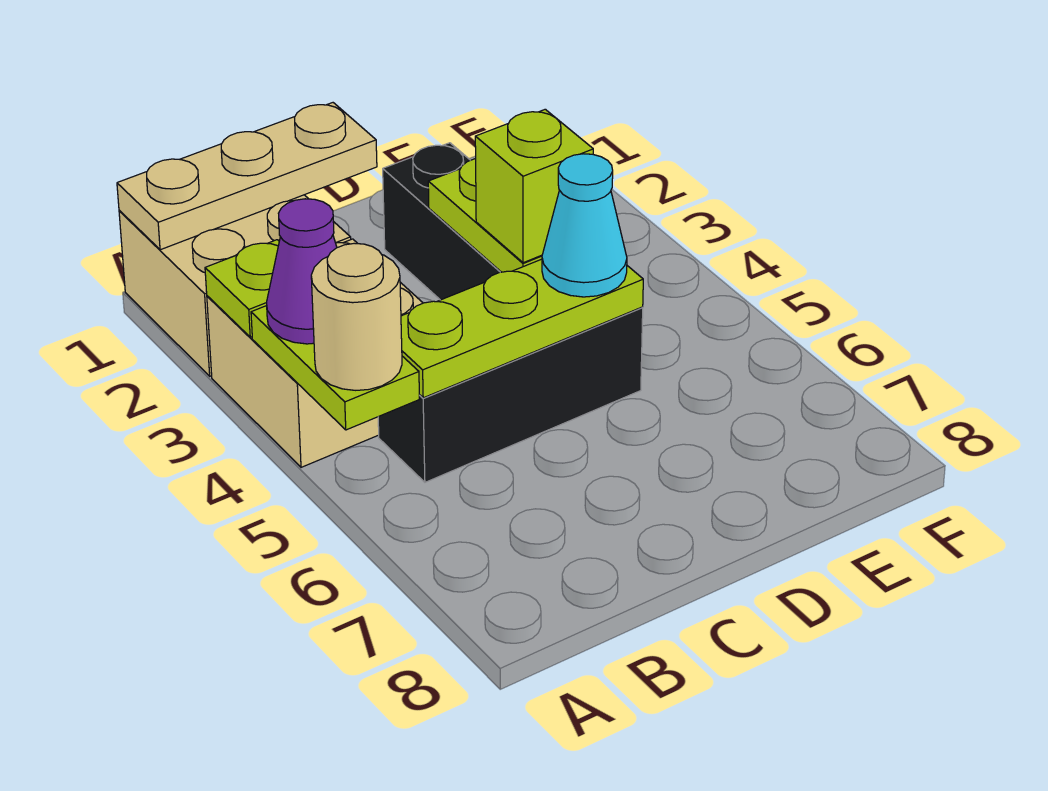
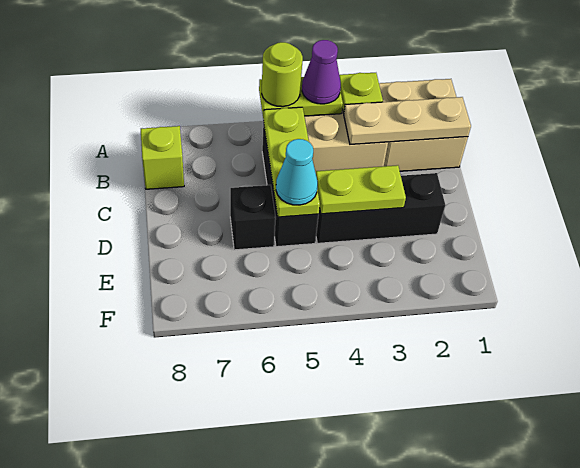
tan plate A1:C1 level 2 -> tan plate B1:B3 level 2
tan round brick A5 level 3 -> lime round brick A5 level 3
lime brick D4 level 3 -> lime brick B8 level 1
none -> black brick D6 level 1

